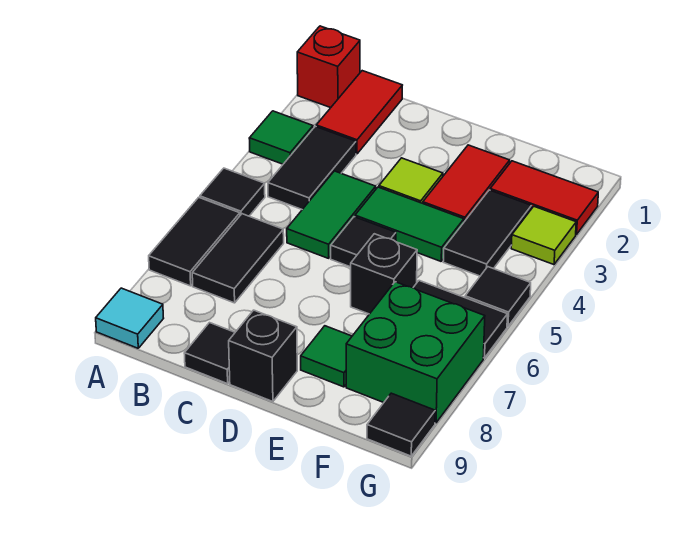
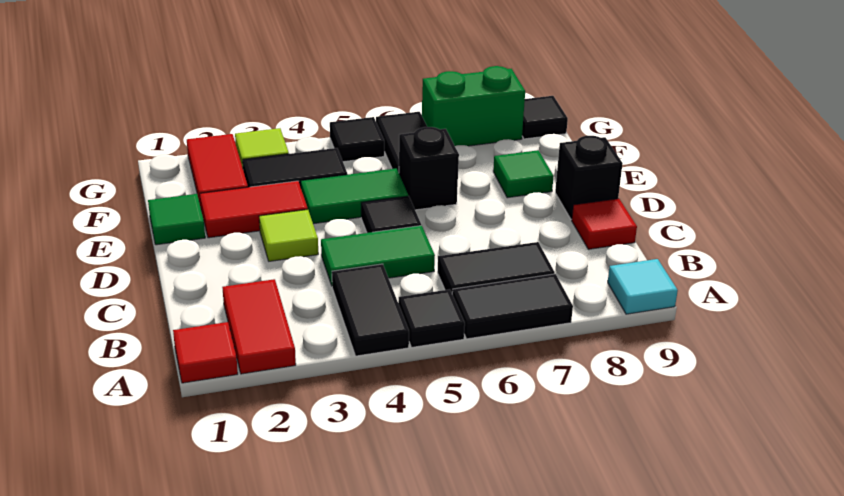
red brick A1 level 1 -> red tile A1 level 1
green tile A3 level 1 -> green tile E1 level 1
red tile B1:B2 level 1 -> red tile A2:B2 level 1
black tile B3:B4 level 1 -> black tile A4:B4 level 1
black tile C9 level 1 -> red tile C9 level 1
green tile D4:E4 level 1 -> green tile E4:E5 level 1
green brick F7:G8 level 1 -> green brick G7:G8 level 1

